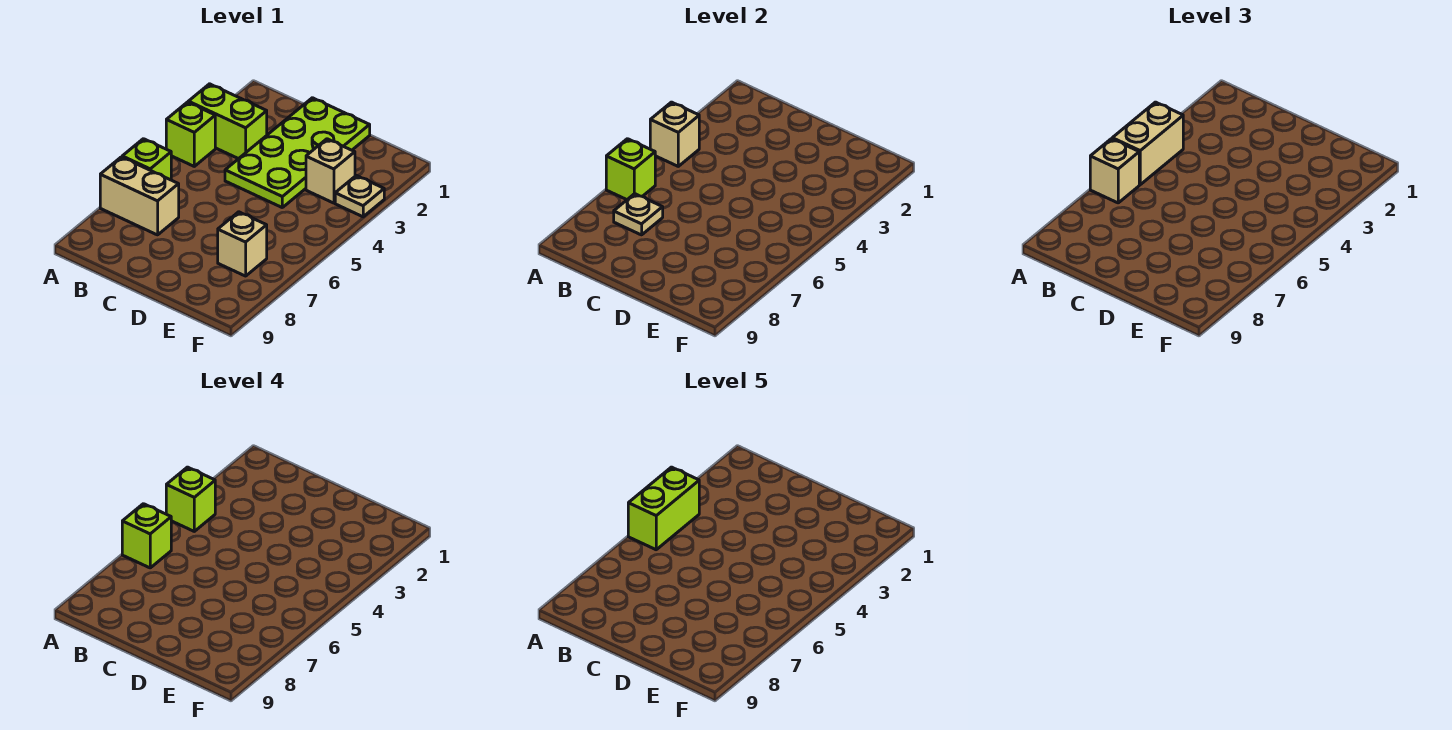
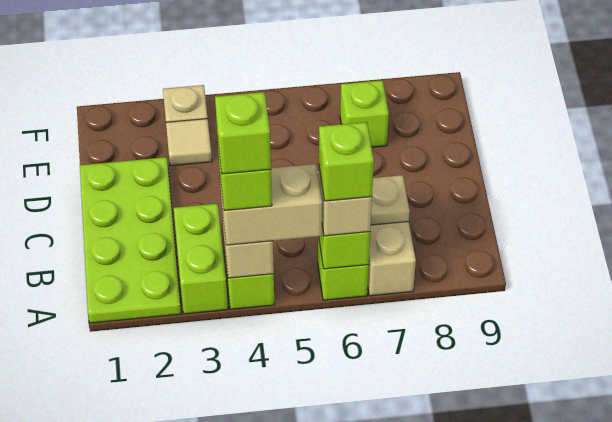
lime brick A4:A5 level 5 -> lime brick A4 level 5
lime plate C1:D4 level 1 -> lime plate A1:D2 level 1
tan brick E3 level 1 -> tan tile E3 level 1
tan brick E7 level 1 -> lime brick E7 level 1

